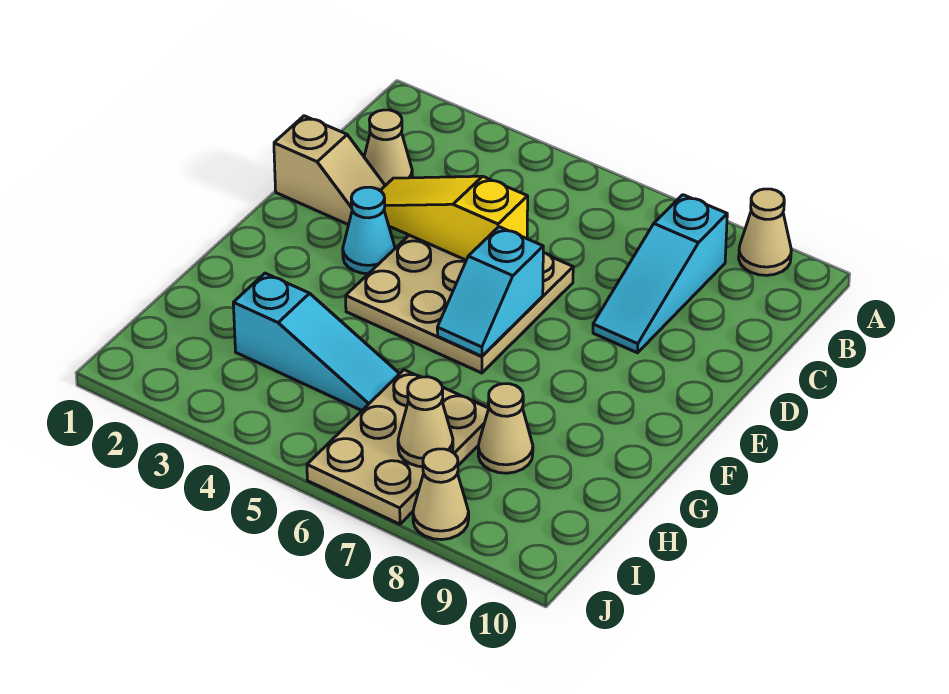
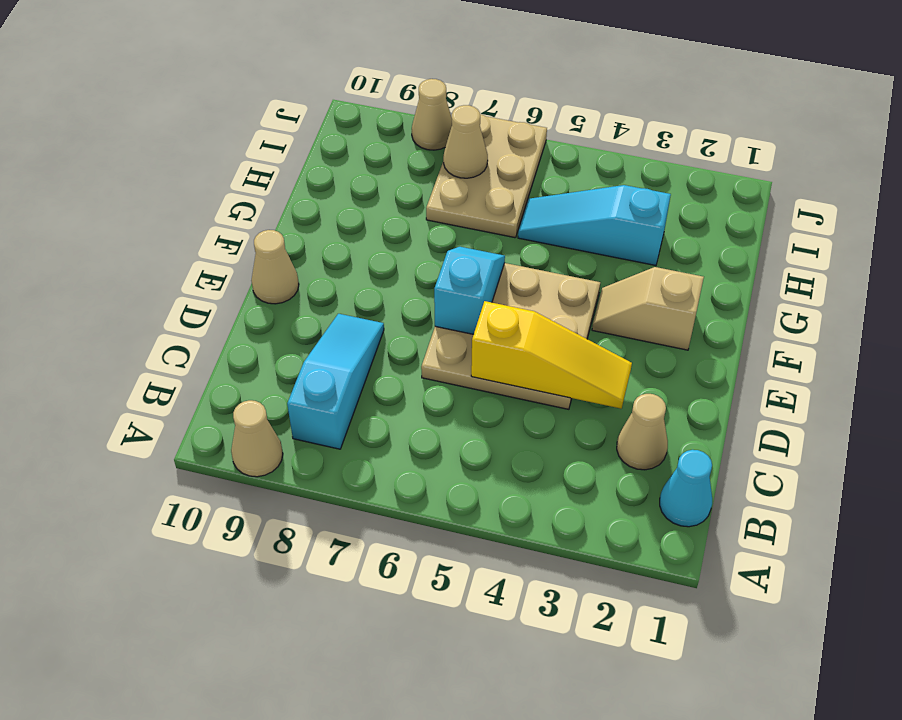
tan slope D1:D2 level 1 top 1 -> tan slope F2:F3 level 1 top 2
cyan cone E3 level 1 -> cyan cone B1 level 1
tan cone H8 level 1 -> tan cone E10 level 1

